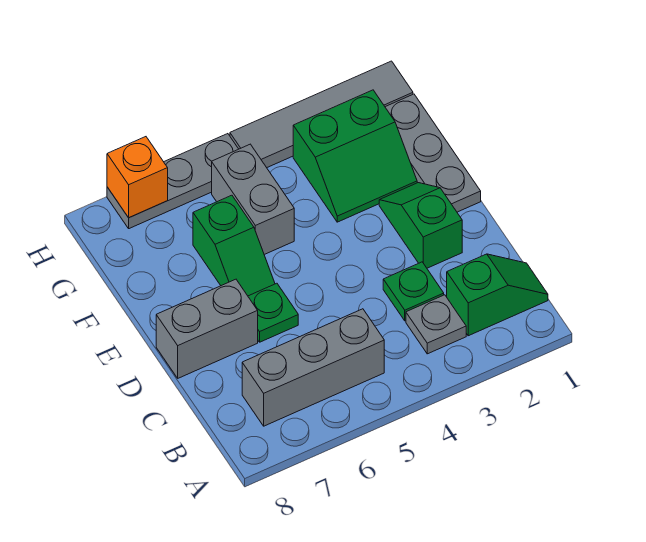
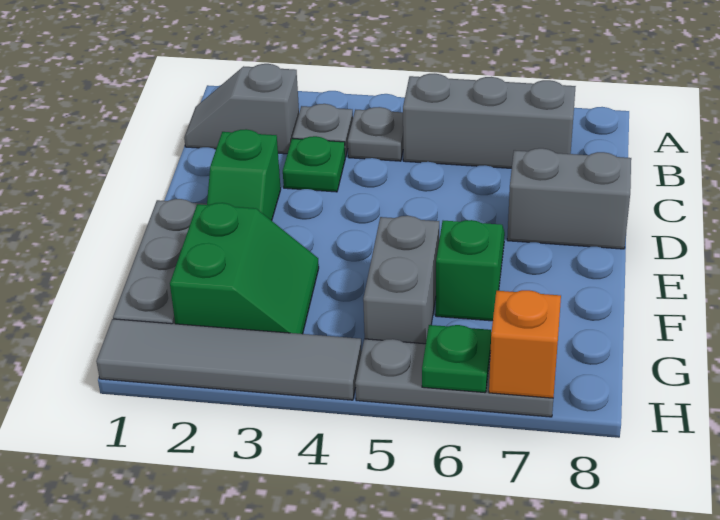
green slope B1:B2 level 1 top 2 -> grey slope B1:B2 level 1 top 2
none -> grey plate B4 level 1
green plate D6 level 1 -> green plate H6 level 2
green slope F2:G3 level 1 top G -> green slope F2:G3 level 1 top 2

